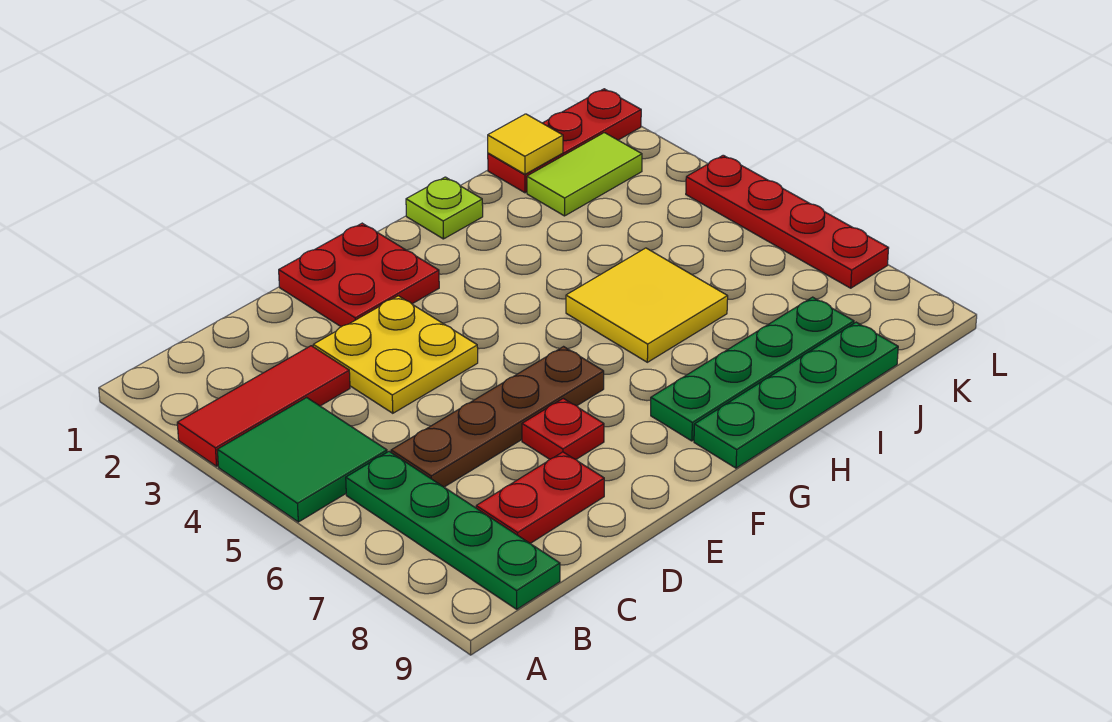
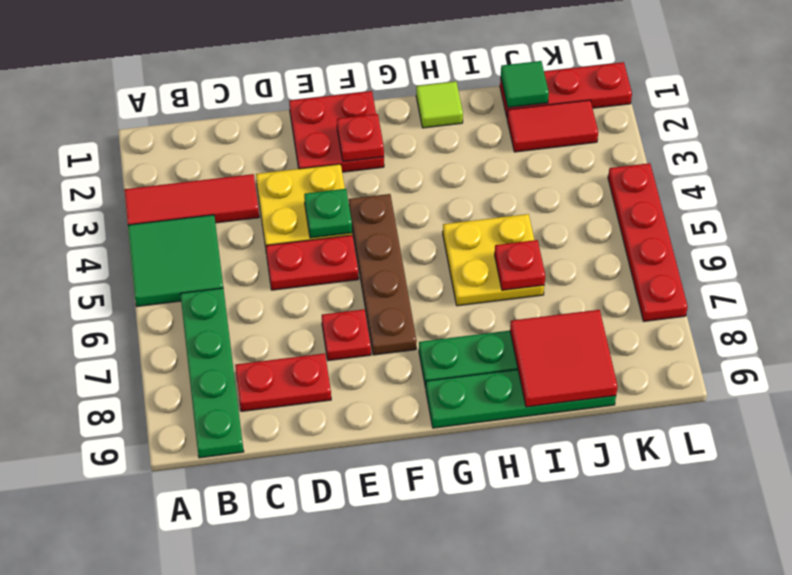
brown plate C6:F6 level 1 -> brown plate F4:F7 level 1
none -> red plate D5:E5 level 1
none -> green plate E4 level 2
none -> red plate F2 level 2
lime plate H1 level 1 -> lime tile H1 level 1
yellow tile H5:I6 level 1 -> yellow plate H5:I6 level 1
none -> red plate I6 level 2
none -> red tile I8:J9 level 2
yellow tile J1 level 2 -> green tile J1 level 2
lime tile J2:K2 level 1 -> red tile J2:K2 level 1

